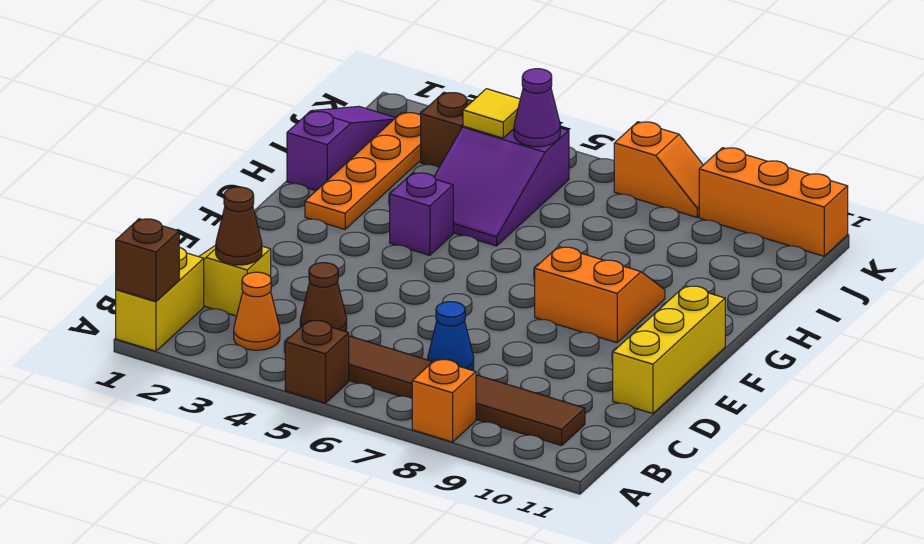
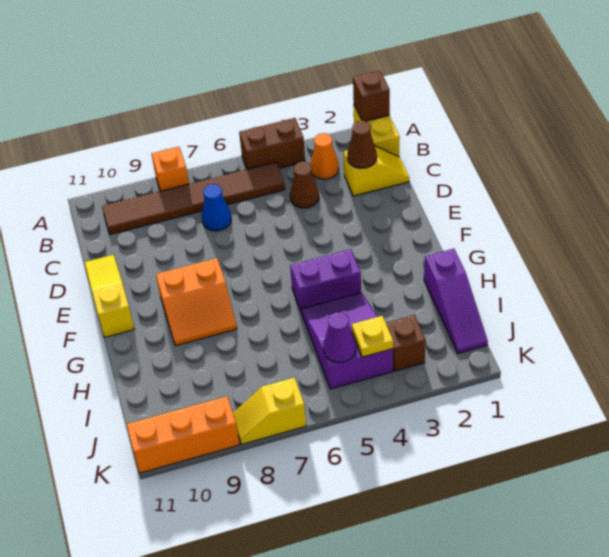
brown brick A5 level 1 -> brown brick A4:A5 level 1
yellow brick D11:F11 level 1 -> yellow slope D11:F11 level 1 top F
orange plate G2:J2 level 1 -> none
purple brick G4 level 1 -> purple brick G4:G5 level 1
yellow tile J4 level 2 -> yellow plate J4 level 2
orange slope K7:K8 level 1 top 7 -> yellow slope K7:K8 level 1 top 7

